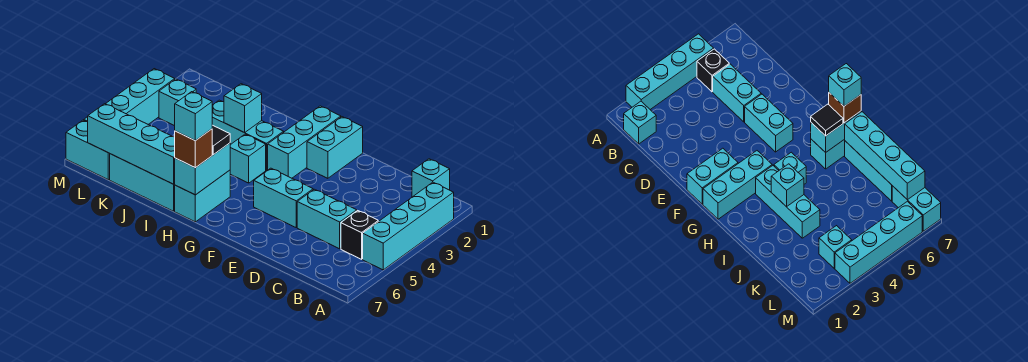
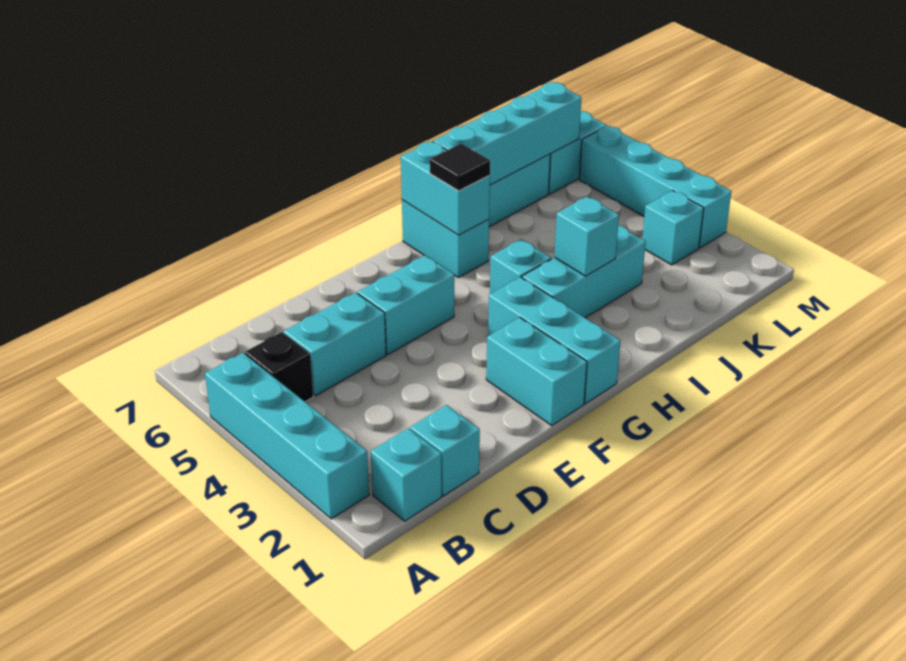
brown brick H7 level 3 -> none
cyan brick H7 level 4 -> cyan brick C1 level 1

